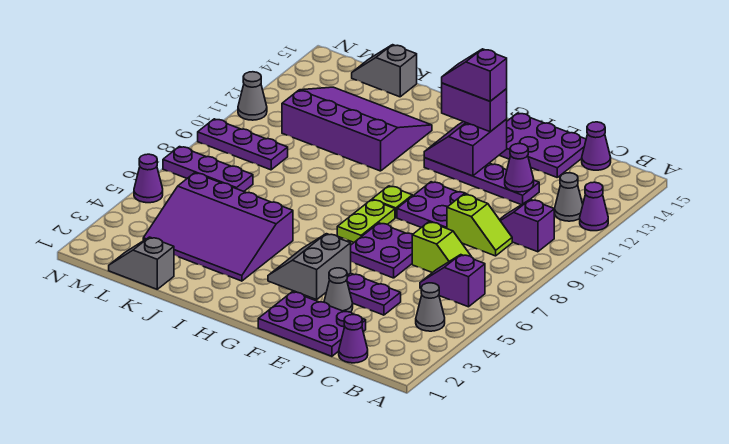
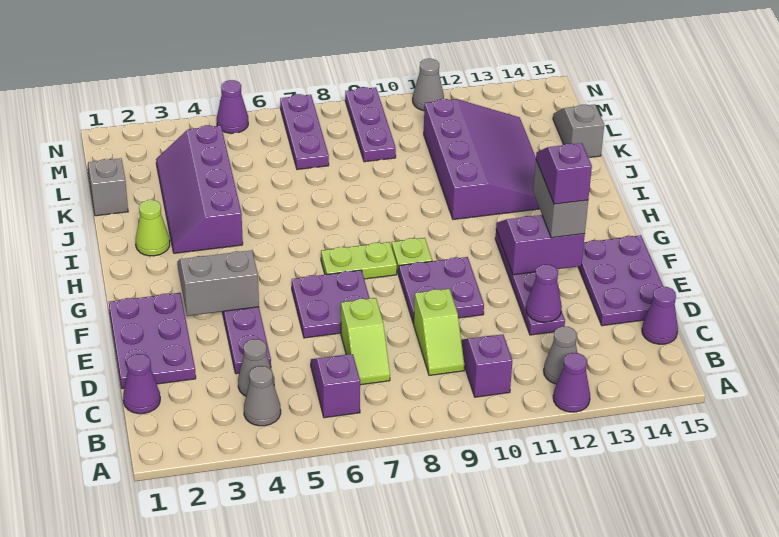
grey cone E3 level 1 -> grey cone C4 level 1
purple brick F13:G13 level 3 -> grey brick F13:G13 level 3
none -> lime cone I2 level 1
purple slope I3:L5 level 1 top 5 -> purple slope I3:L4 level 1 top 4

